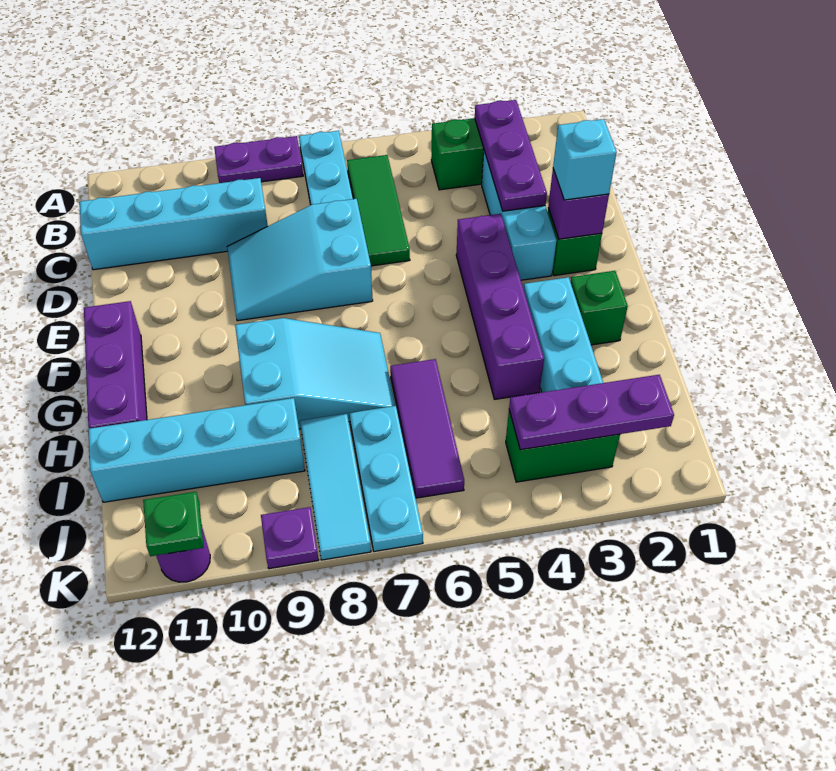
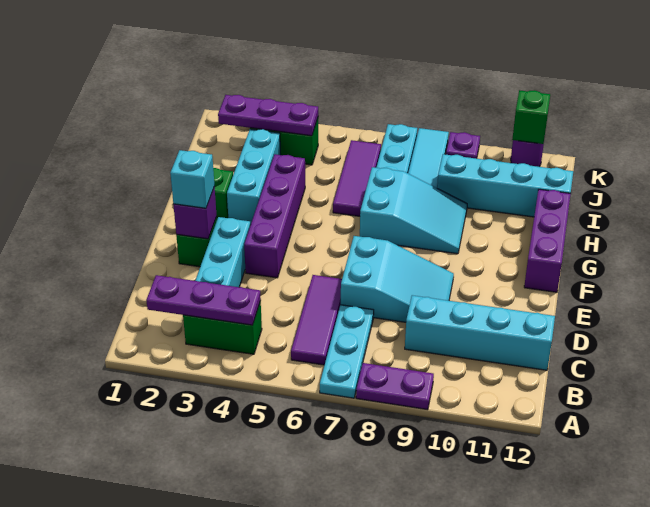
purple plate B3:D3 level 2 -> purple plate B2:B4 level 2
green tile B6:D6 level 1 -> purple tile B6:D6 level 1
cyan slope G7:H9 level 1 top 9 -> cyan slope G7:H9 level 1 top 7
green plate K11 level 2 -> green brick K11 level 2

